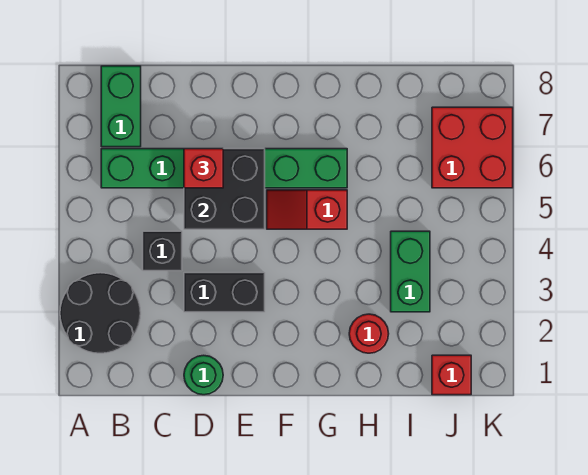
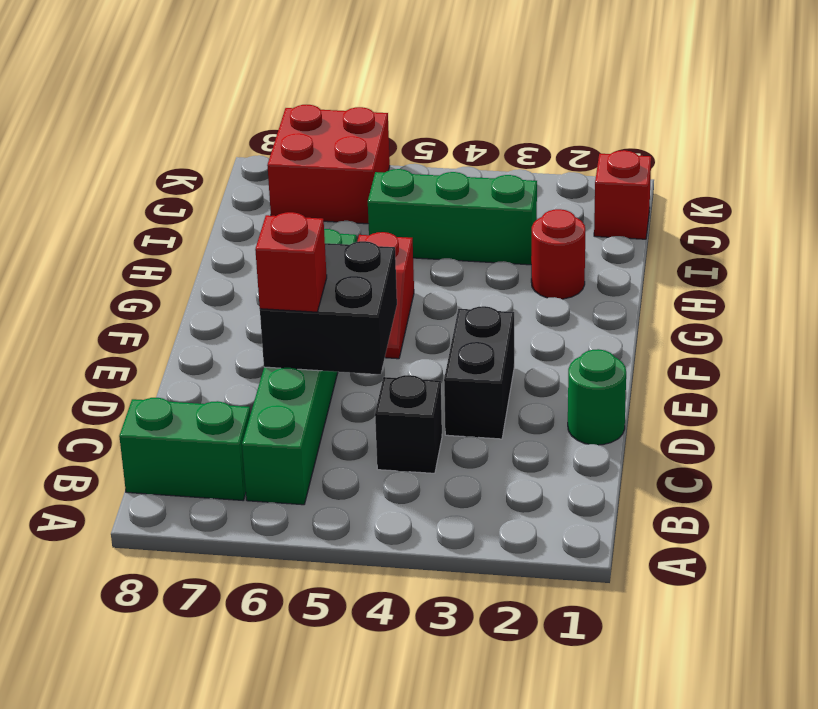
black round brick A2:B3 level 1 -> none
green brick I3:I4 level 1 -> green brick I3:I5 level 1

